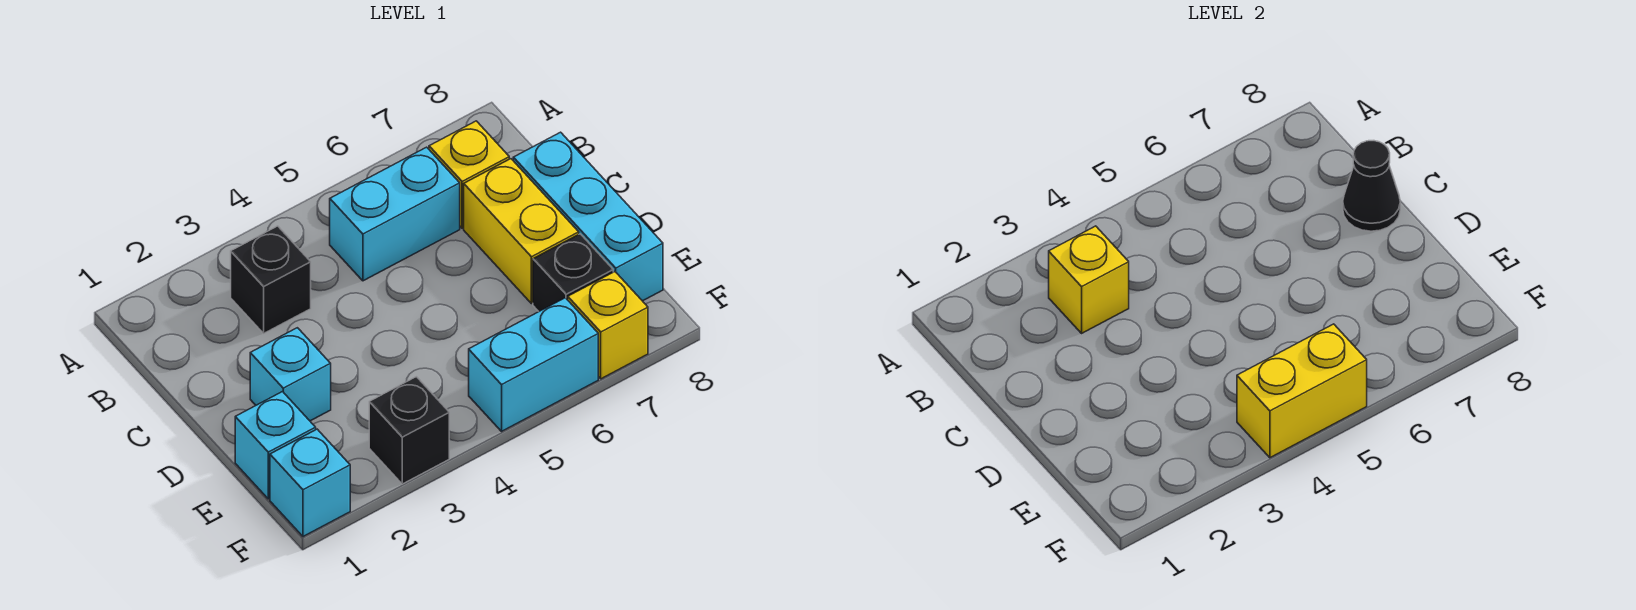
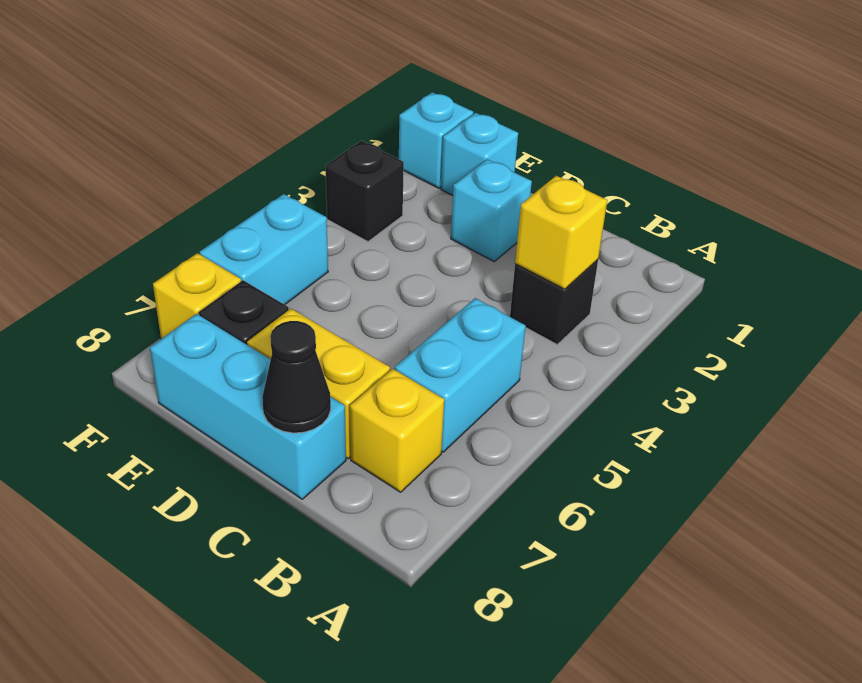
yellow brick F4:F5 level 2 -> none

